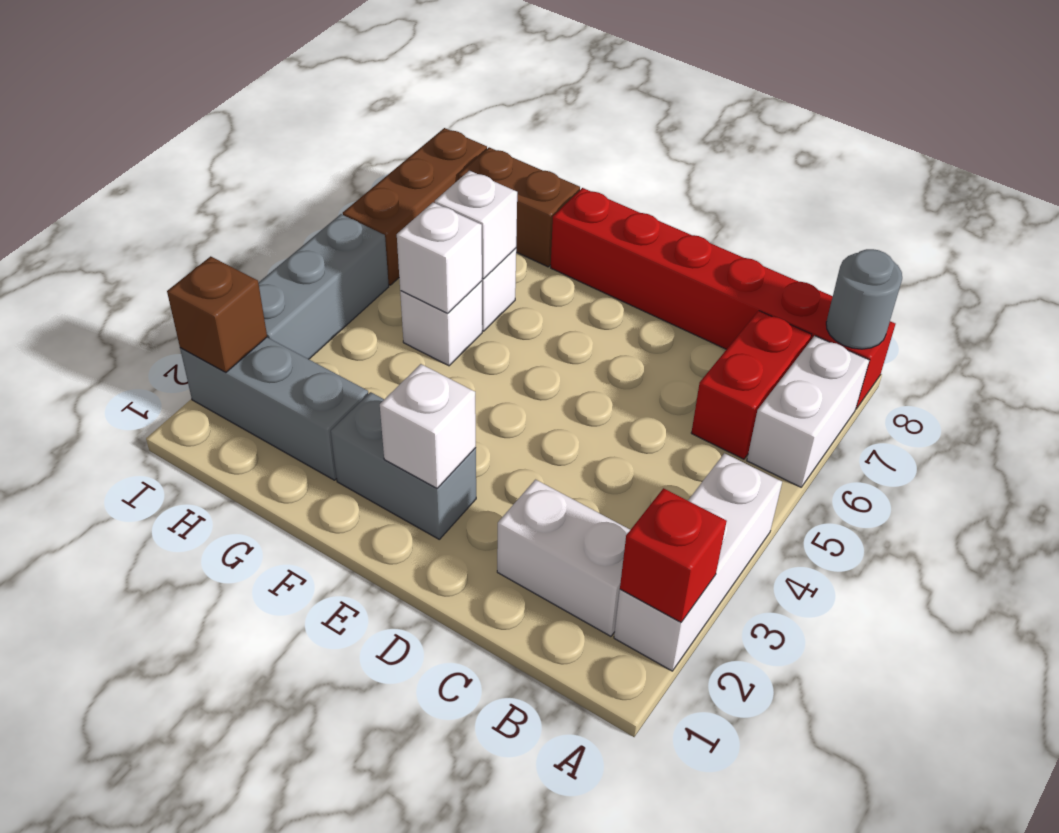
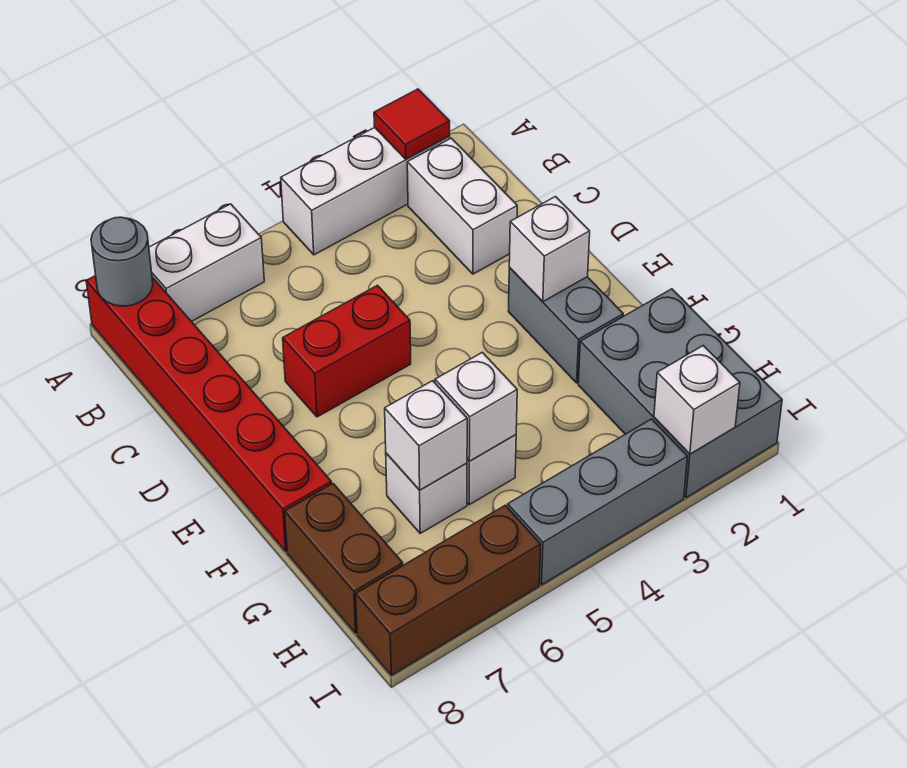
red brick A2 level 2 -> red tile A2 level 2
red brick B6:B7 level 1 -> red brick D5:D6 level 1
grey brick G2:I2 level 1 -> grey brick G1:I2 level 1
brown brick I2 level 2 -> white brick I2 level 2

